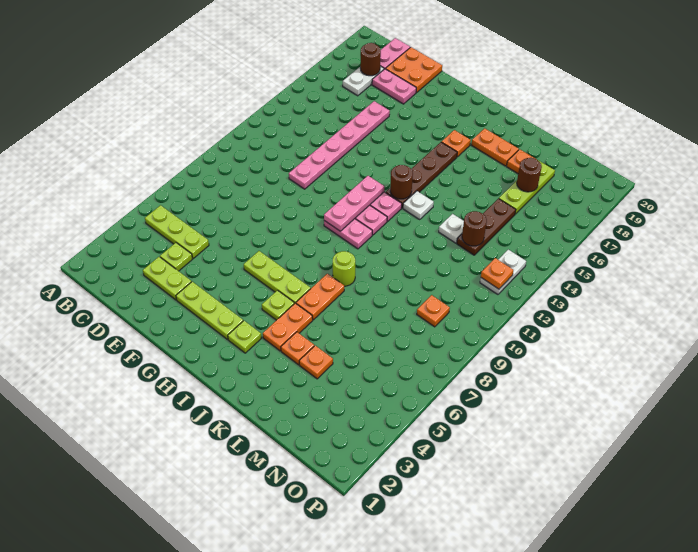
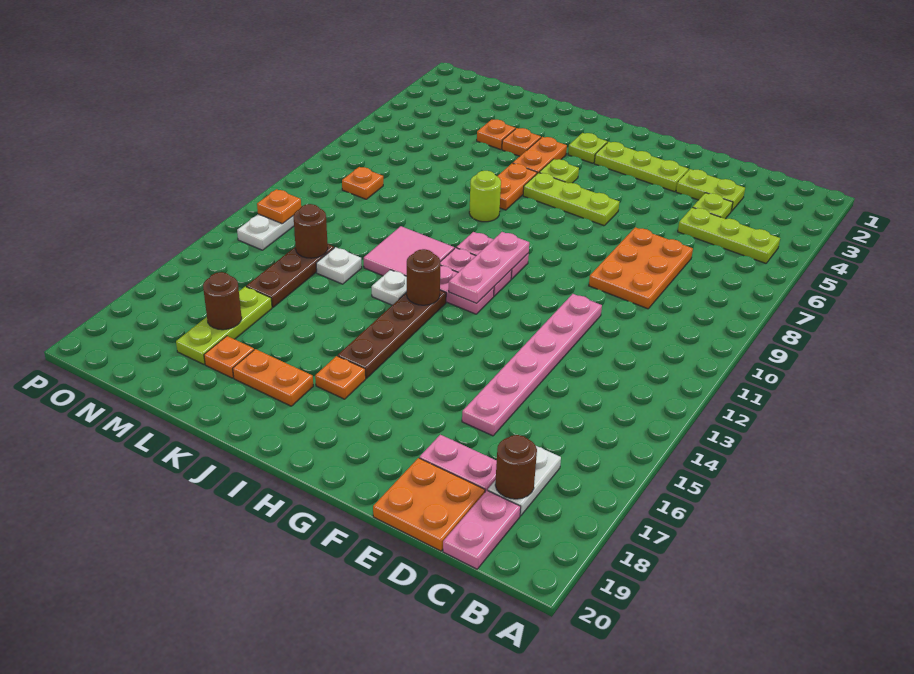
none -> orange plate D7:E9 level 1
none -> pink tile J11:K12 level 1

